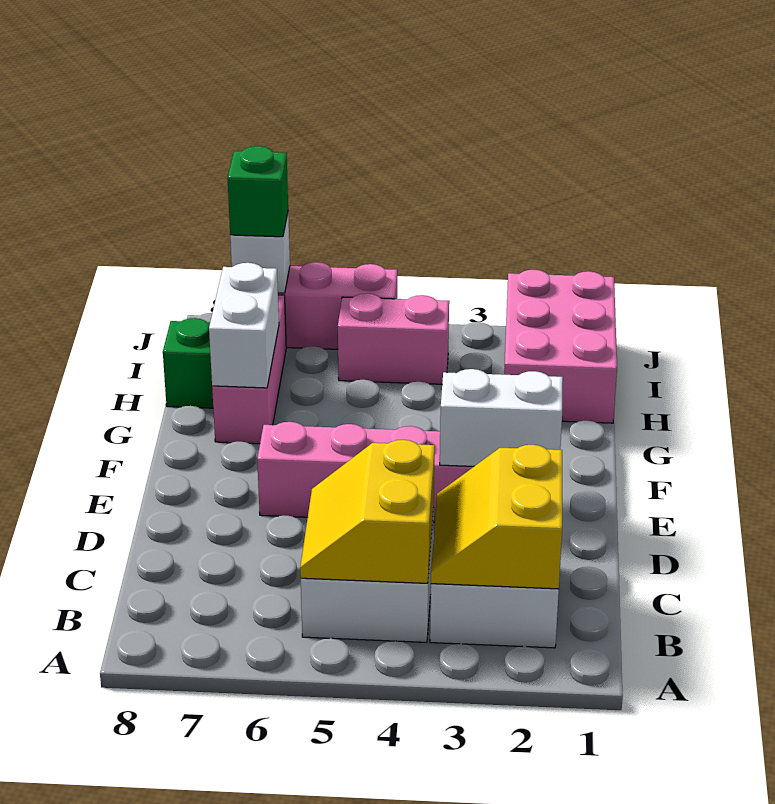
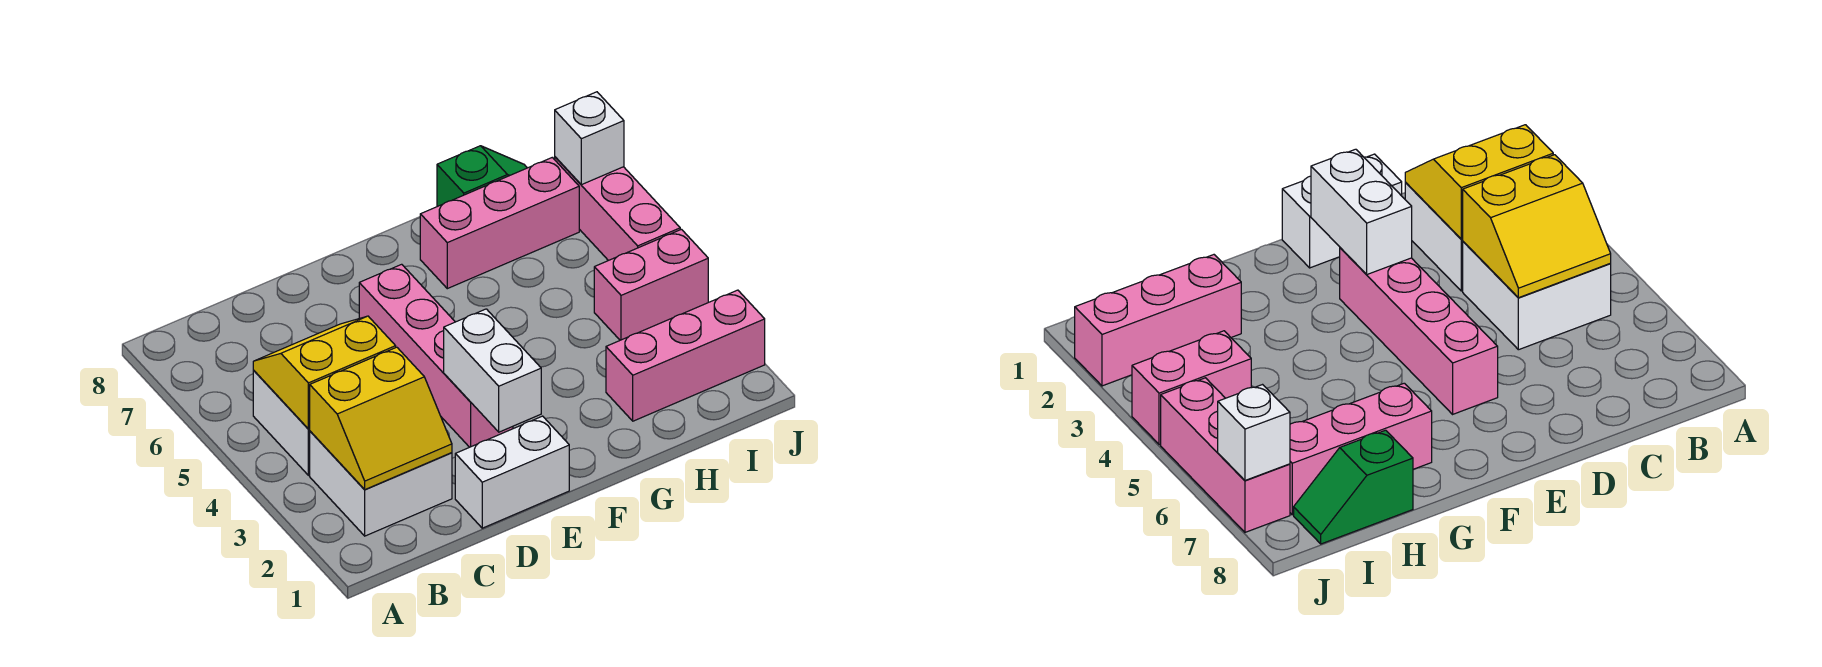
yellow slope B2:C3 level 2 top 2 -> yellow slope B2:C3 level 2 top 3
white brick G7:H7 level 2 -> white brick D1:E1 level 1
pink brick H1:J2 level 1 -> pink brick H2:J2 level 1
pink brick I4:I5 level 1 -> pink brick I4:J4 level 1
green brick J7 level 3 -> none

